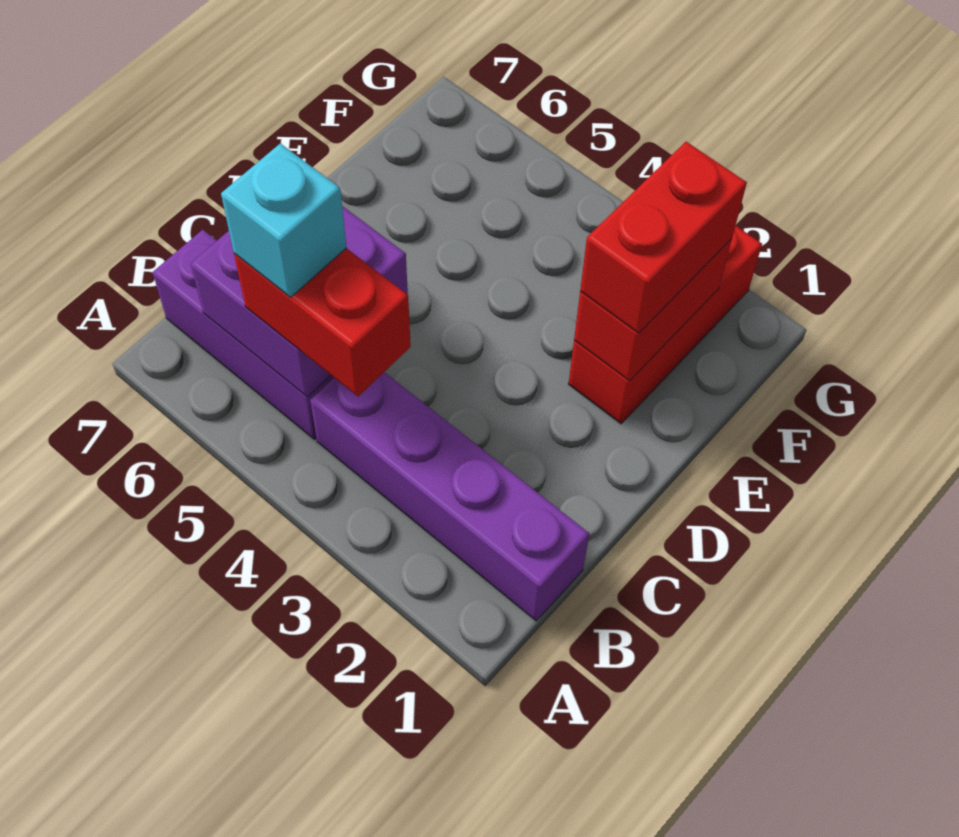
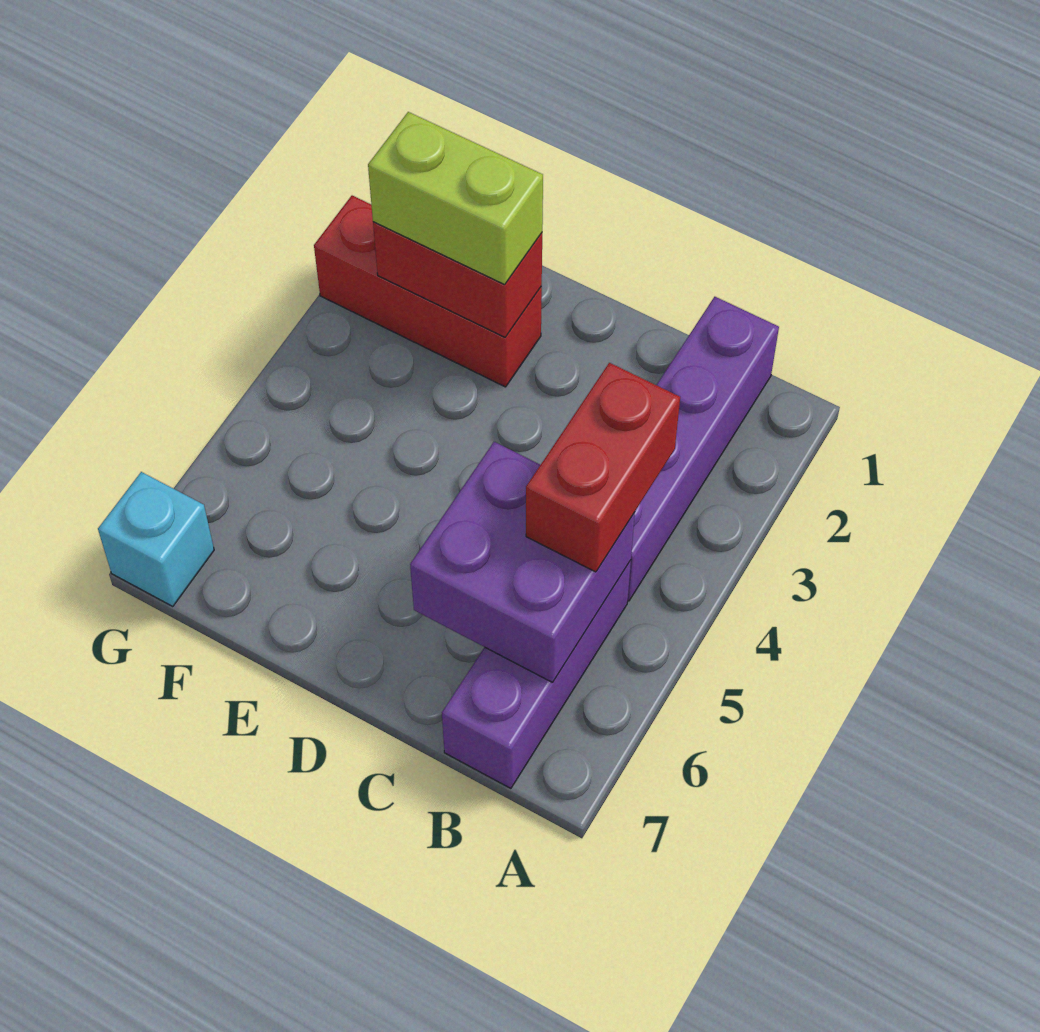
cyan brick B5 level 4 -> cyan brick G7 level 1
red brick E2:F2 level 3 -> lime brick E2:F2 level 3

